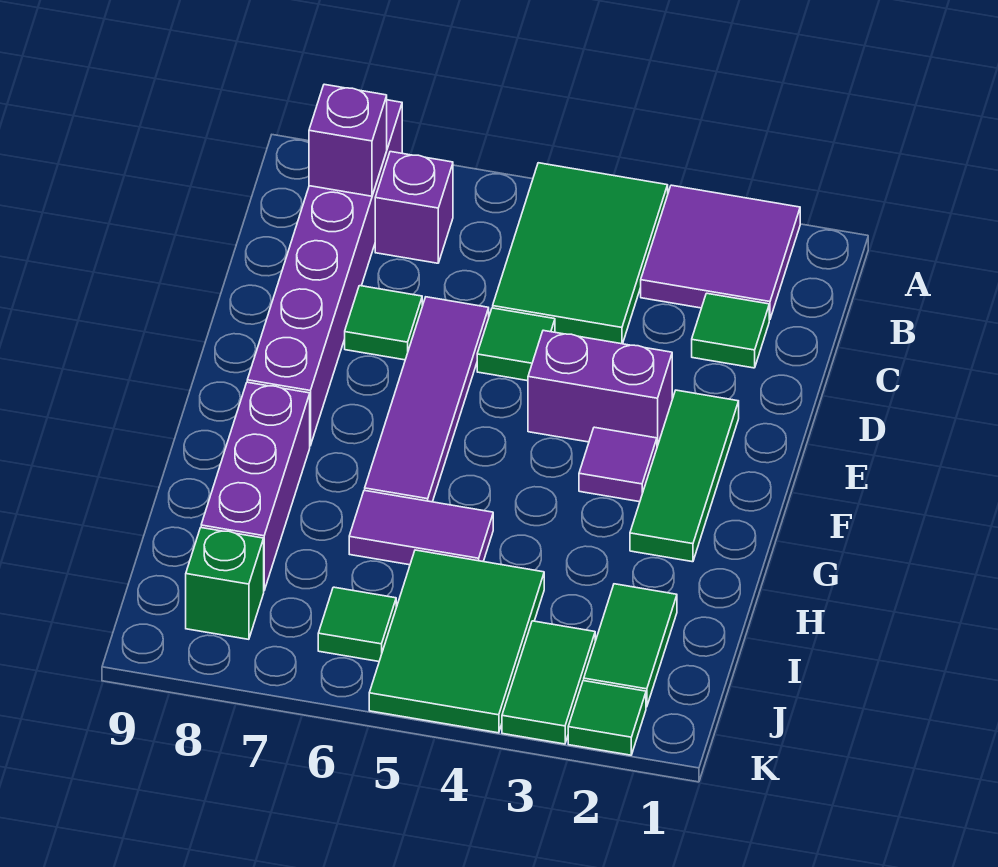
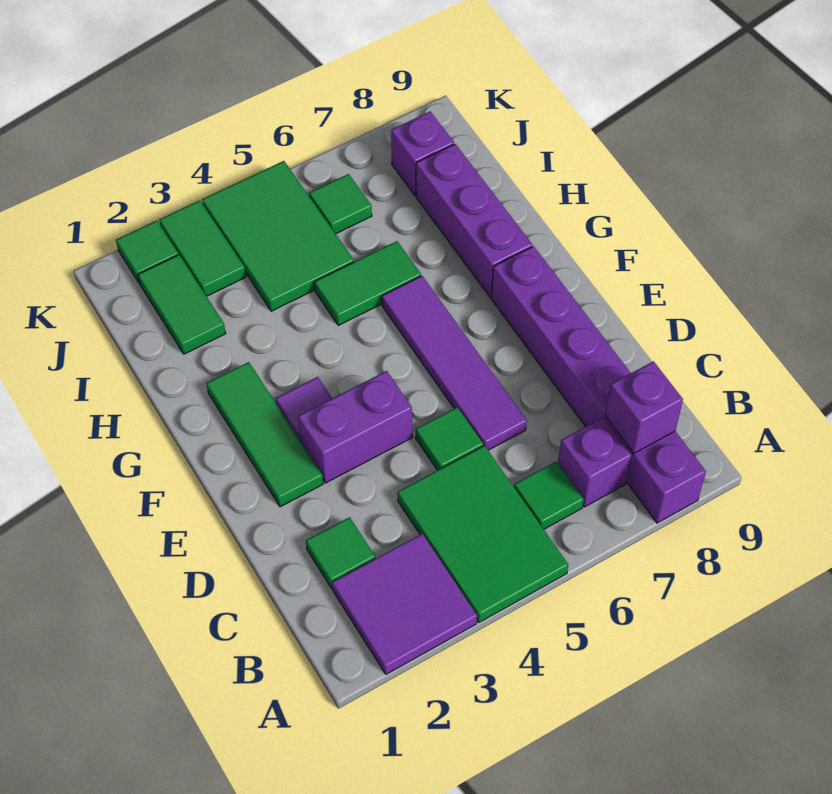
green tile D7 level 1 -> green tile B6 level 1
purple tile H5:H6 level 1 -> green tile H5:H6 level 1
green brick J8 level 1 -> purple brick J8 level 1

